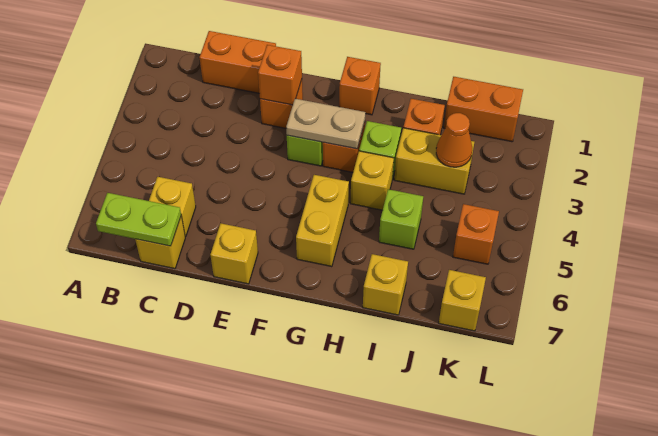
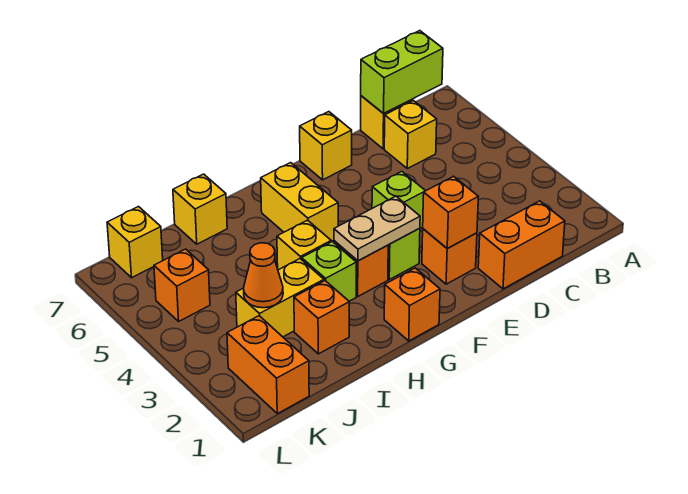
lime plate B7:C7 level 2 -> lime brick B7:C7 level 2
lime brick I5 level 1 -> lime brick E4 level 1
orange brick J1:K1 level 1 -> orange brick K1:K2 level 1

